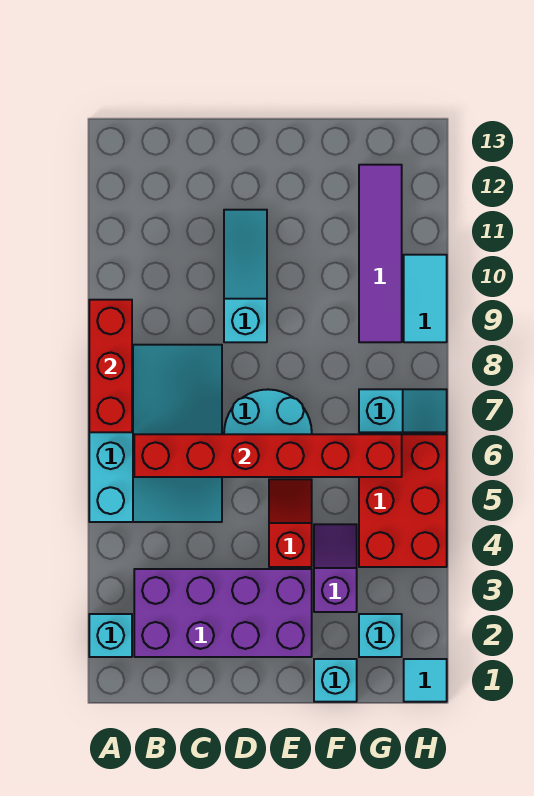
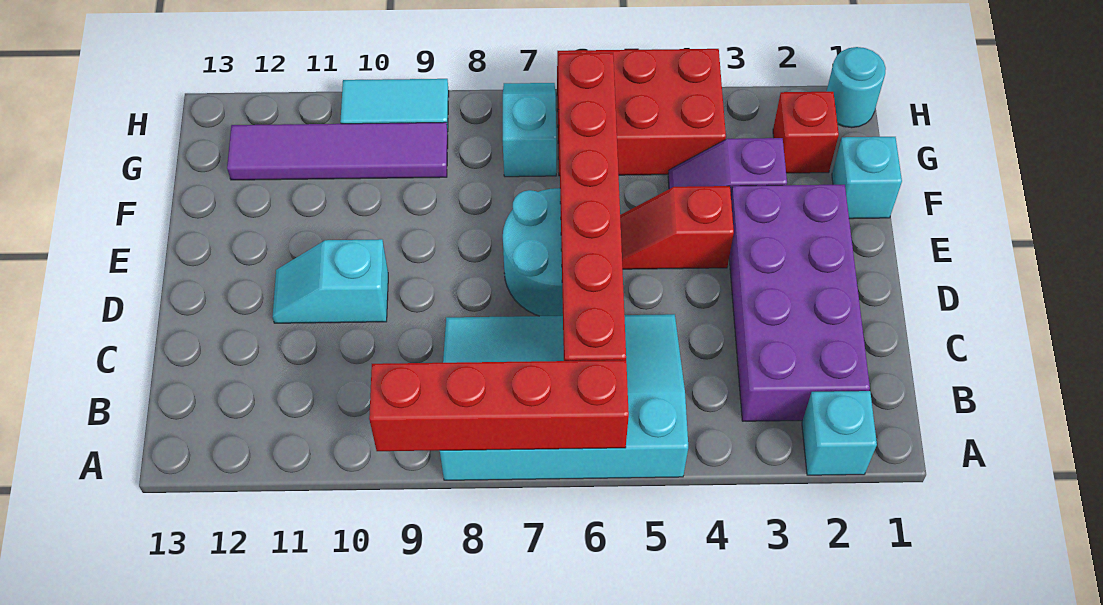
red brick A7:A9 level 2 -> red brick A6:A9 level 2
cyan slope D9:D11 level 1 top 9 -> cyan slope D10:D11 level 1 top 10
cyan brick G2 level 1 -> red brick G2 level 1
cyan tile H1 level 1 -> cyan round brick H1 level 1

